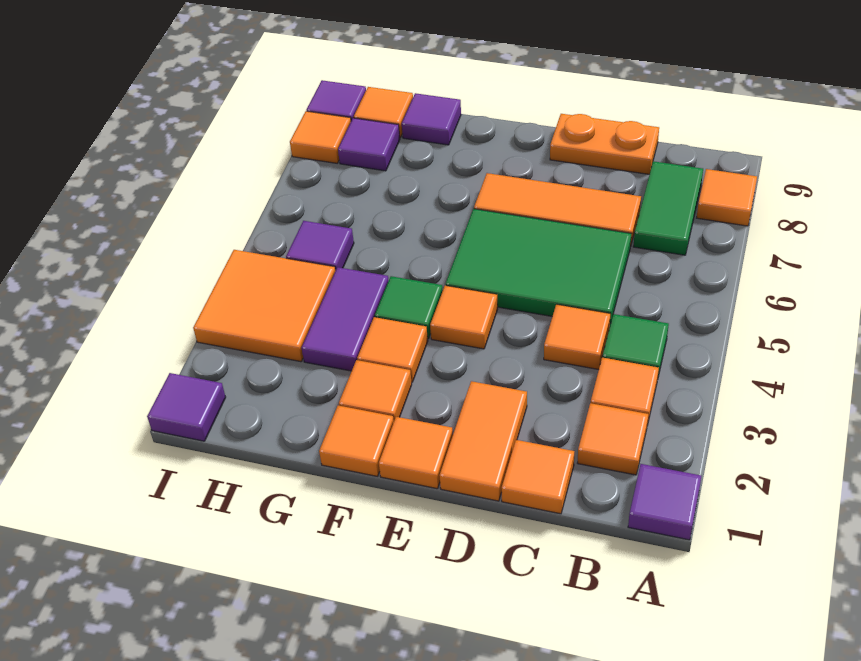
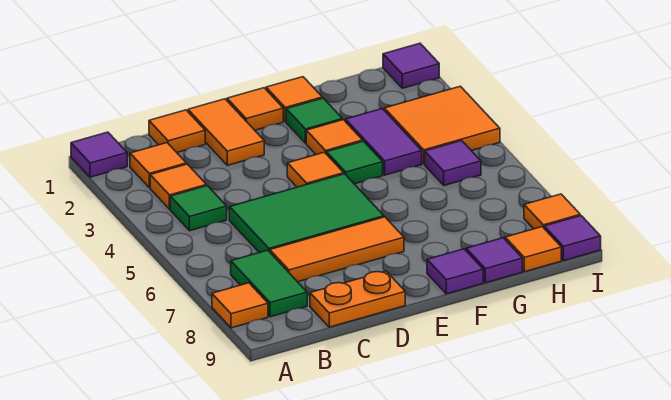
orange tile C4 level 1 -> none
orange tile F2 level 1 -> green tile F2 level 1
purple tile H8 level 1 -> purple tile F9 level 1

